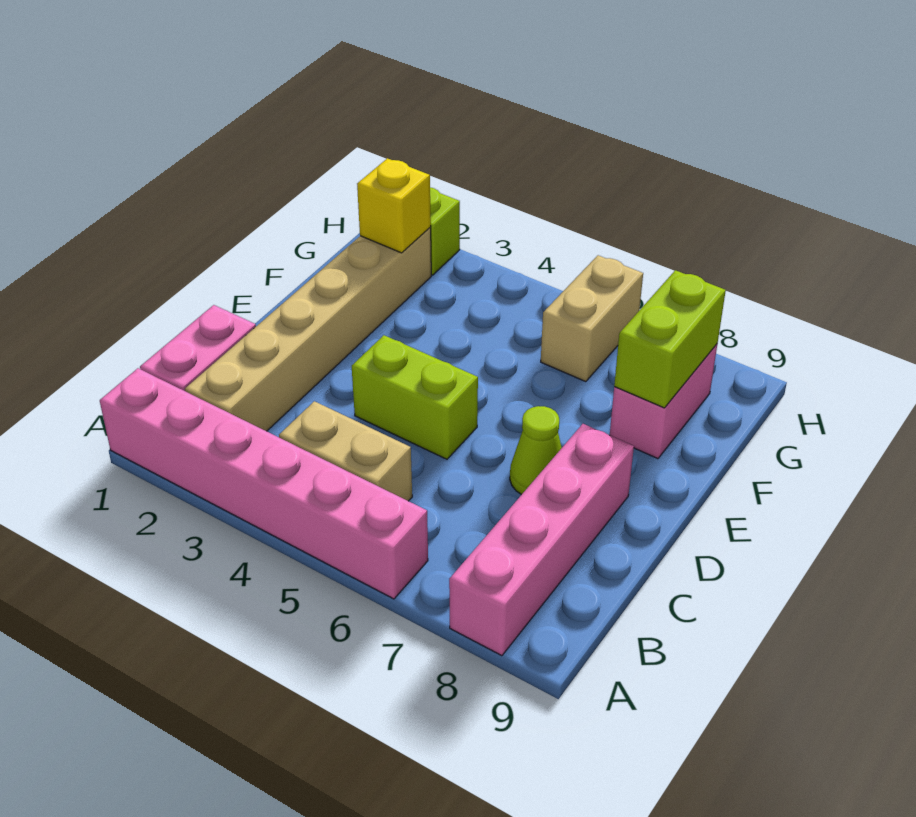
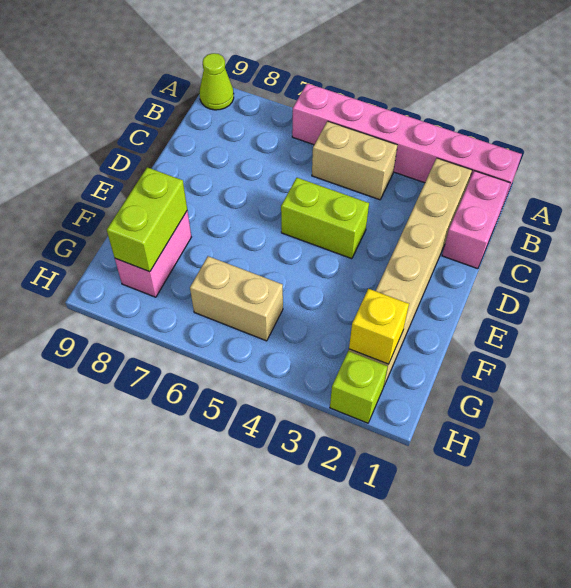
pink brick A8:D8 level 1 -> none
lime cone D7 level 1 -> lime cone A9 level 1
tan brick G6:H6 level 1 -> tan brick G5:G6 level 1

